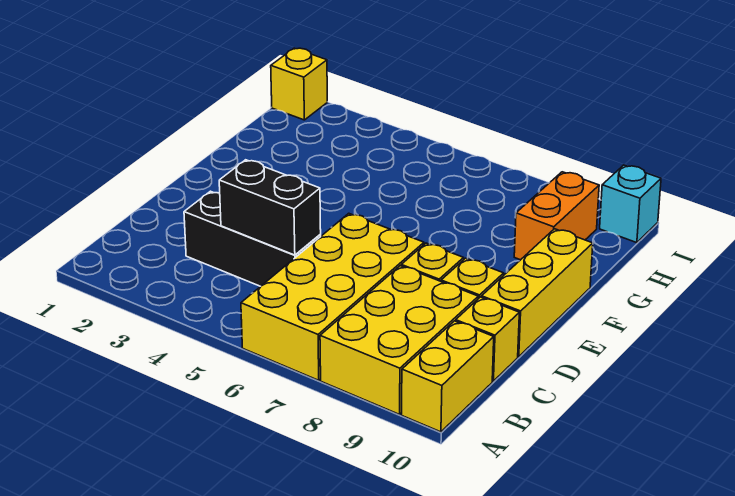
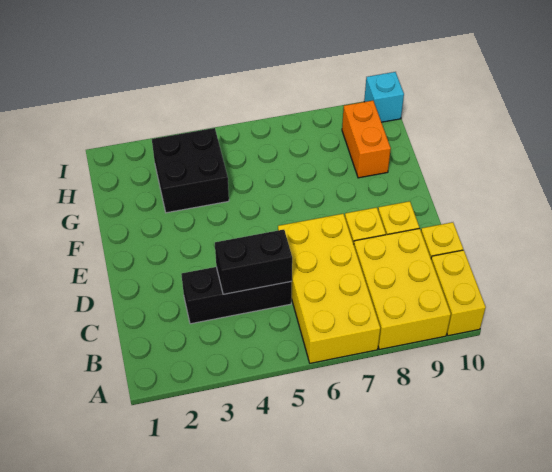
yellow brick D10:F10 level 1 -> none
none -> black brick G3:H4 level 1
yellow brick I1 level 1 -> none

